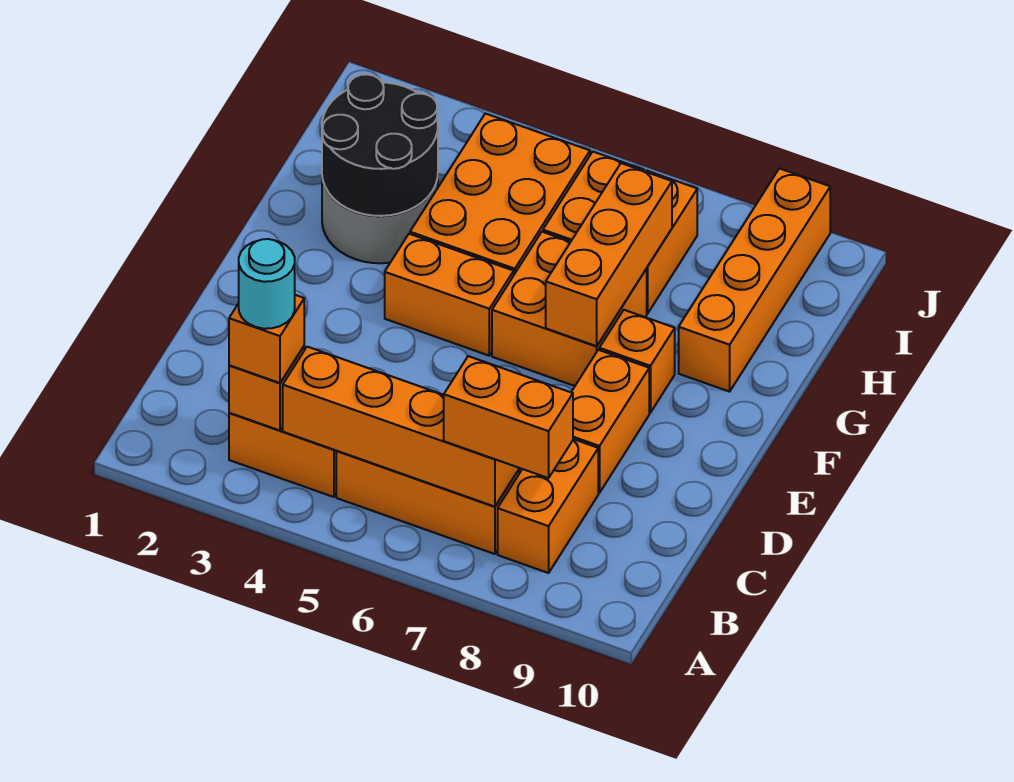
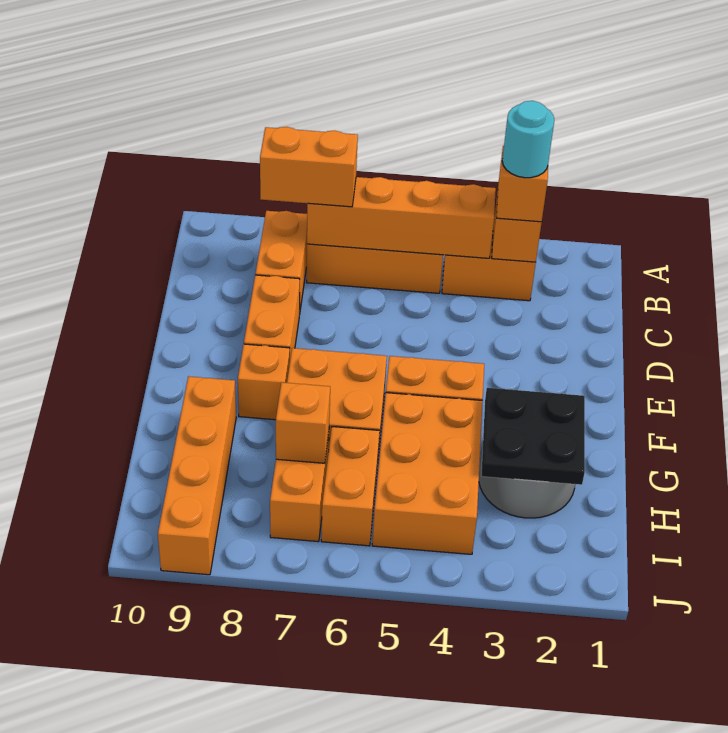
orange brick F7:H7 level 2 -> orange brick H7 level 2
black round brick G2:H3 level 2 -> black plate G2:H3 level 2

